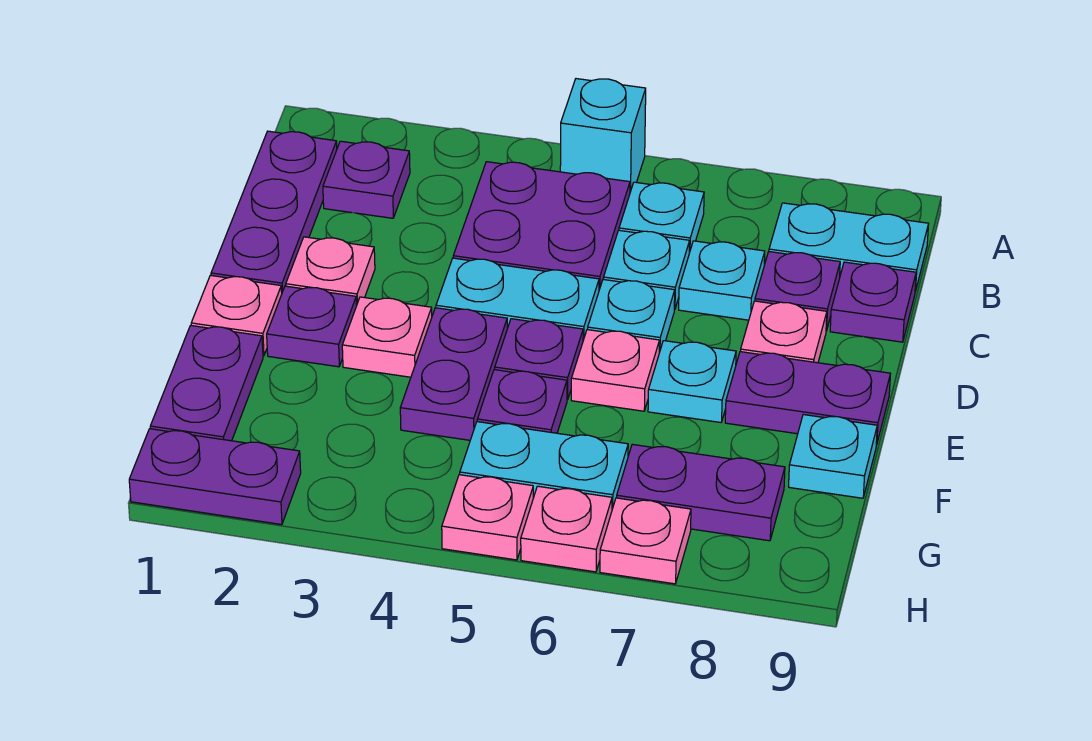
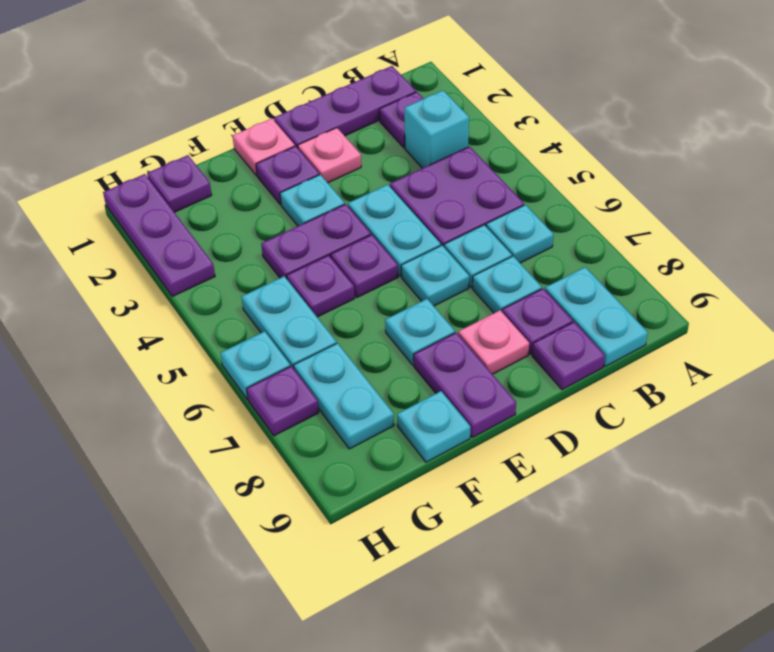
cyan brick A5 level 1 -> cyan brick B3 level 1
pink plate E3 level 1 -> cyan plate E3 level 1
pink plate E6 level 1 -> none
purple plate F1:G1 level 1 -> purple plate G1 level 1
purple plate G7:G8 level 1 -> cyan plate G7:G8 level 1
purple plate H1:H2 level 1 -> purple plate H1:H3 level 1
pink plate H5 level 1 -> none
pink plate H6 level 1 -> cyan plate H6 level 1
pink plate H7 level 1 -> purple plate H7 level 1

